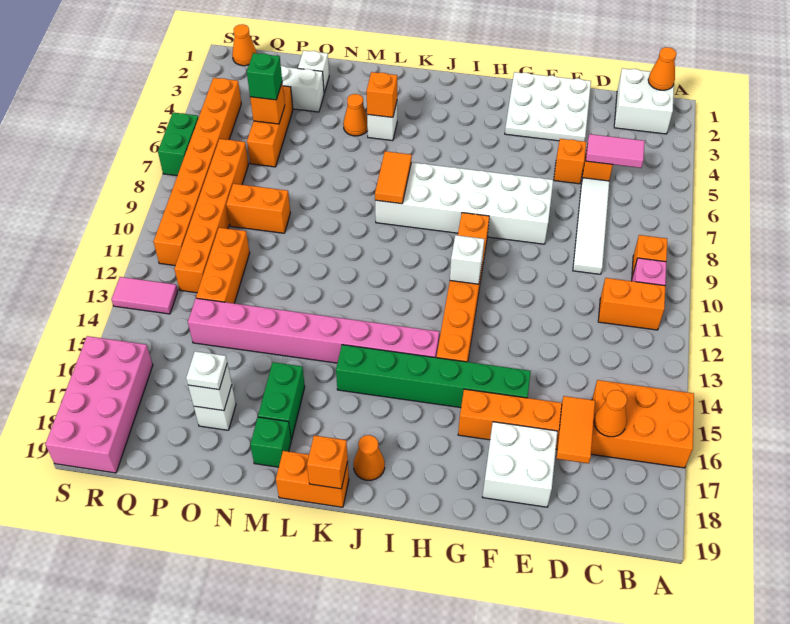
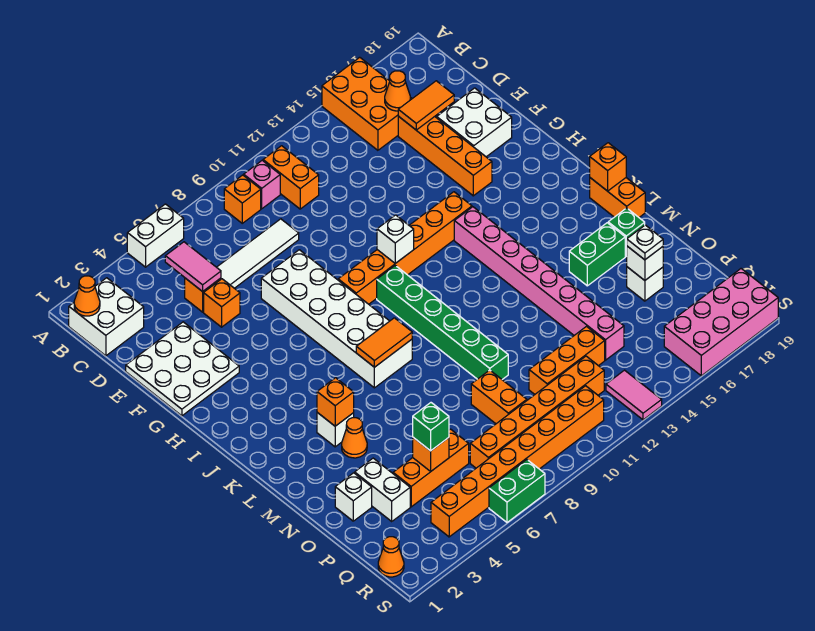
none -> white brick A5:A6 level 1
green brick F15:K15 level 1 -> green brick I10:N10 level 1
orange cone J18 level 1 -> none

